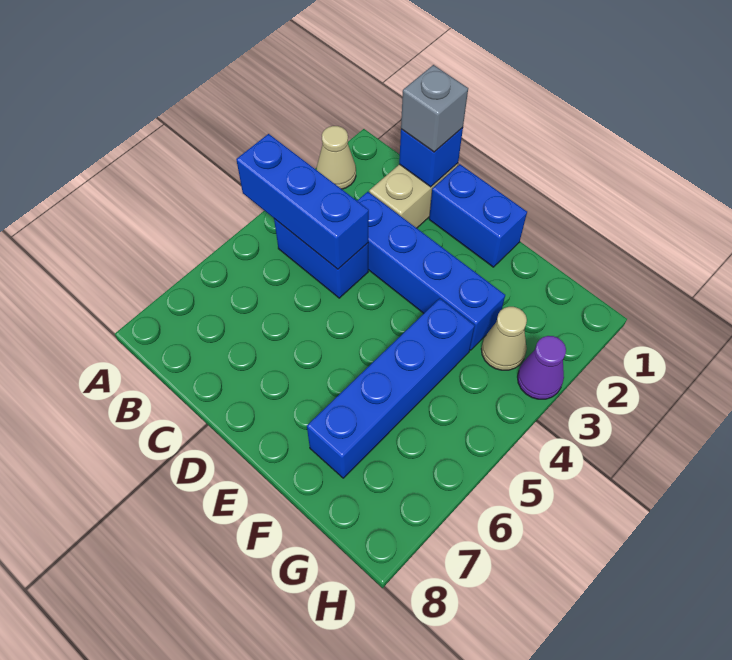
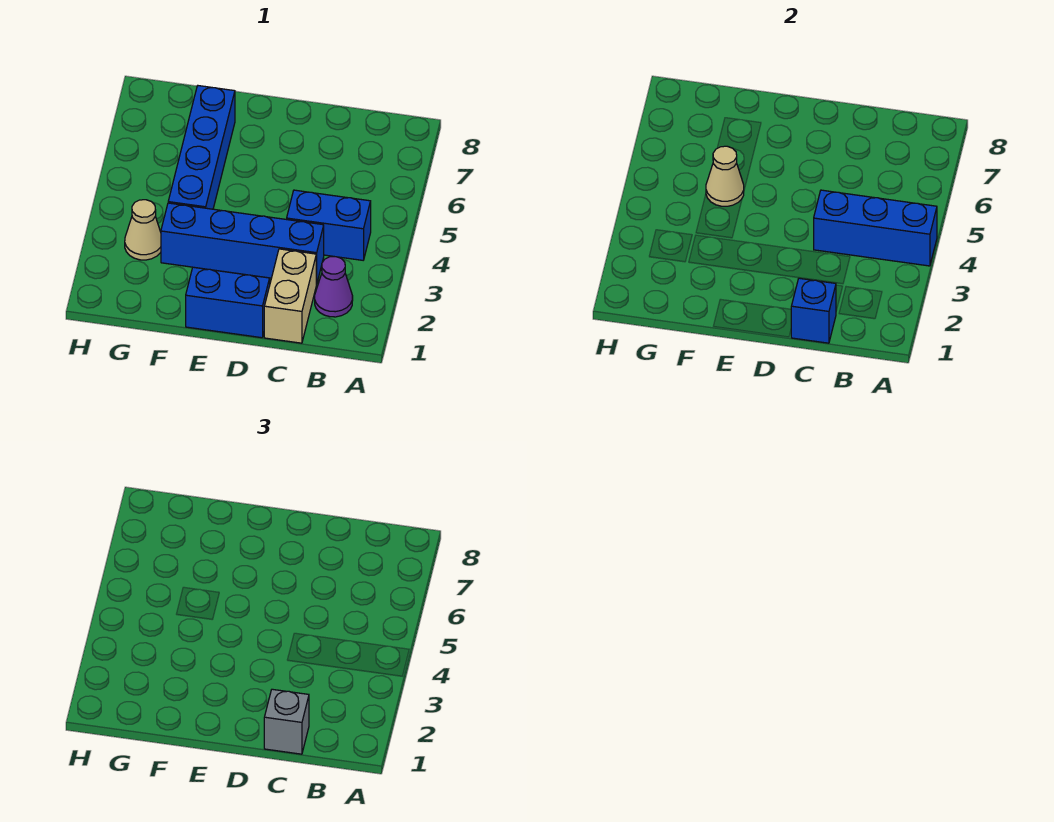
tan cone A2 level 1 -> tan cone F5 level 2
purple cone H3 level 1 -> purple cone B2 level 1

